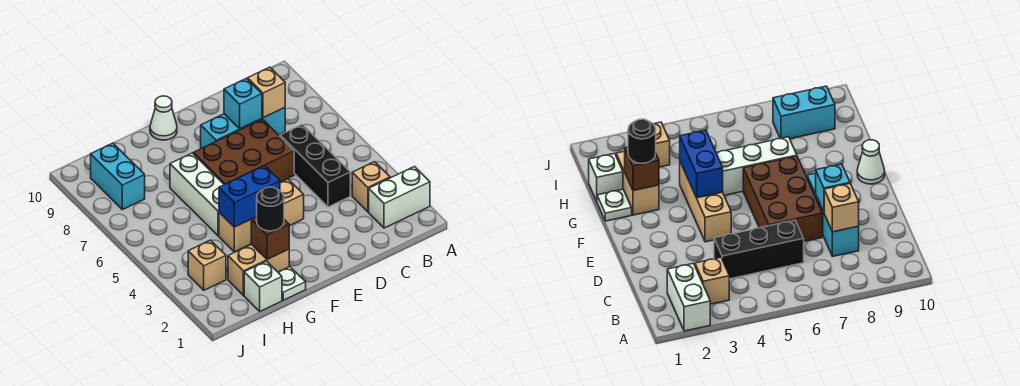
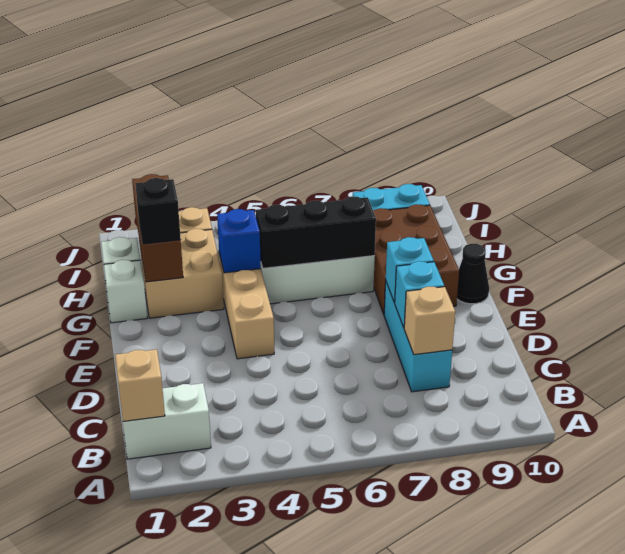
white brick A2:B2 level 1 -> white brick B1:B2 level 1
tan brick B3 level 1 -> tan brick B1 level 2
black brick C4:C6 level 1 -> black brick G5:G7 level 2
brown brick D6:F7 level 1 -> brown brick F8:H9 level 1
none -> cyan brick E8 level 2
blue brick F4:G4 level 2 -> blue brick G4 level 2
white cone F10 level 1 -> black cone F10 level 1
white plate G1 level 1 -> white brick G1 level 1
tan brick G2:H2 level 1 -> tan brick G2:H3 level 1
brown brick G2 level 2 -> brown brick G2:I2 level 2
black round brick G2 level 3 -> black brick G2 level 3

